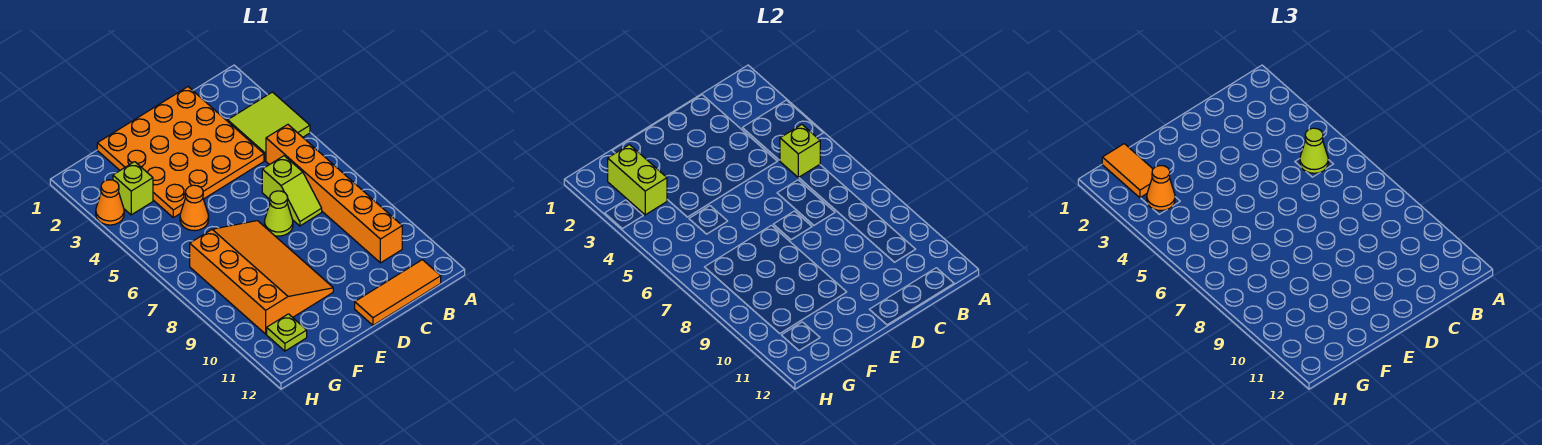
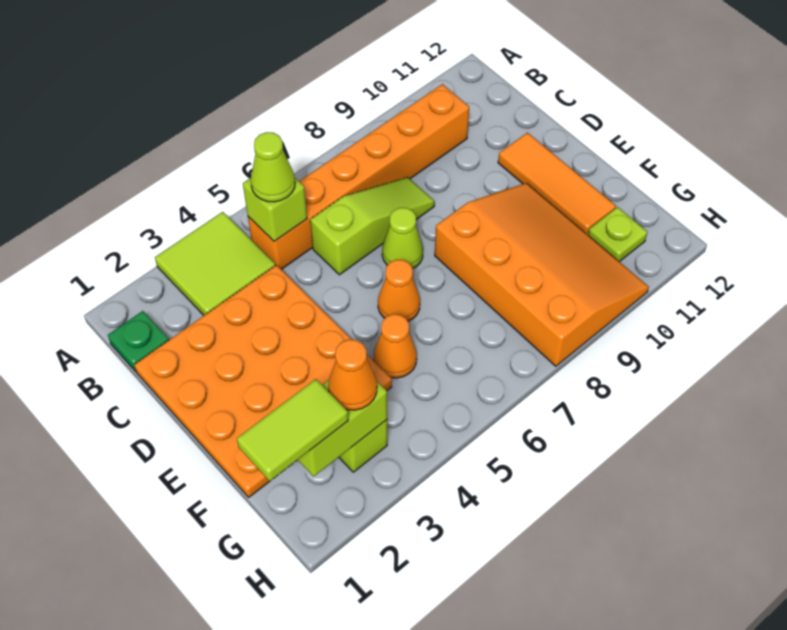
none -> green plate B1 level 1
orange tile B12:D12 level 1 -> orange tile D11:F11 level 1
lime slope C6:C7 level 1 top 6 -> lime slope C6:C8 level 1 top 6
orange slope E7:G10 level 1 top G -> orange slope E8:H10 level 1 top 8
orange tile G1:G2 level 3 -> lime tile G1:G2 level 3
orange cone H3 level 1 -> orange cone E6 level 1

